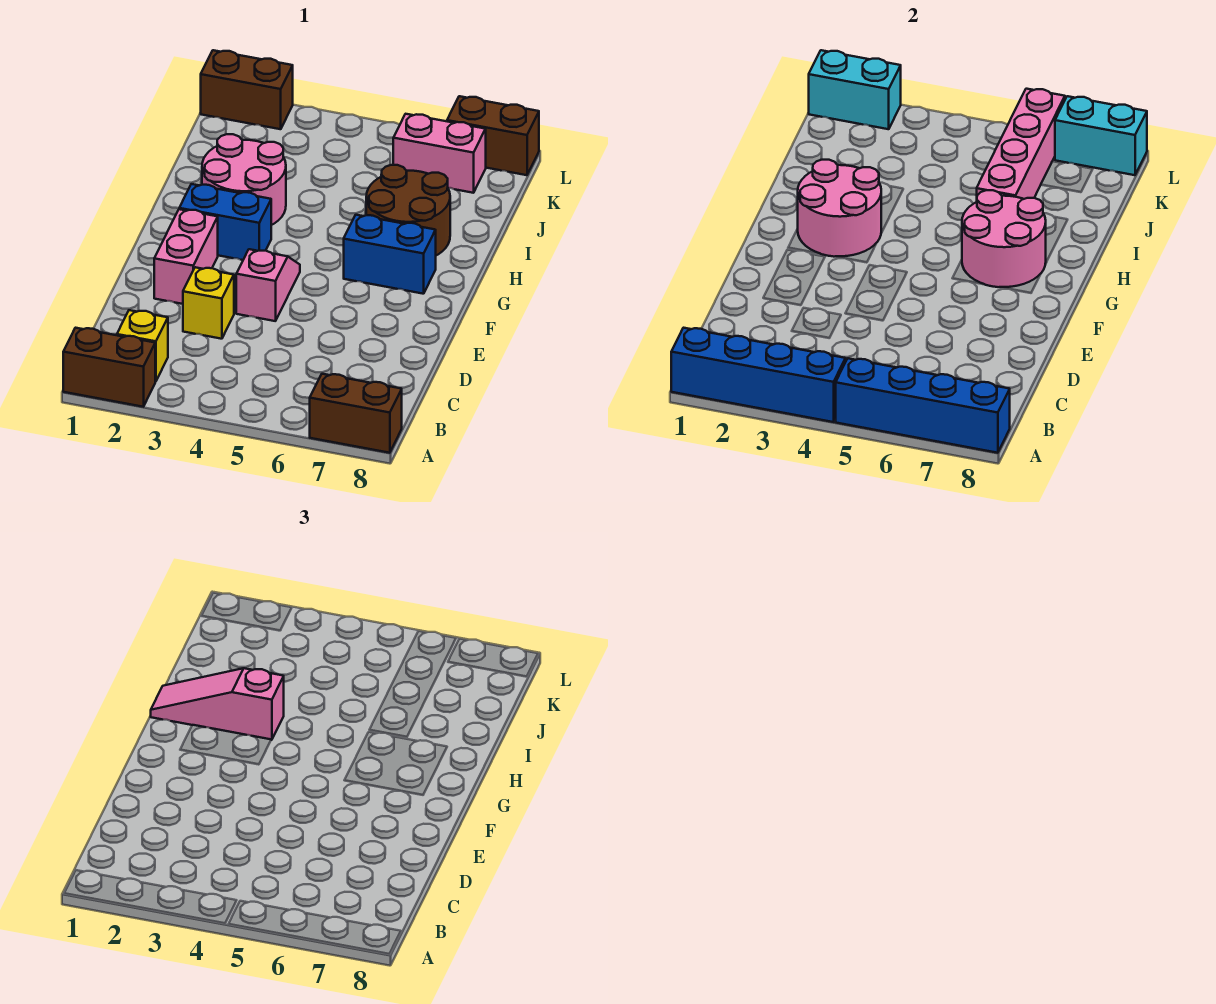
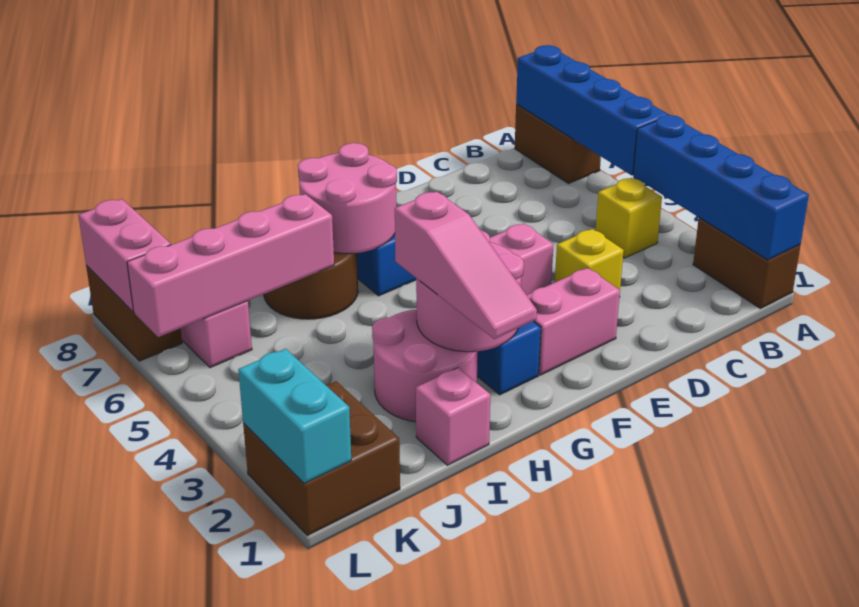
yellow brick B2 level 1 -> yellow brick B4 level 1
none -> pink brick I1 level 1
brown brick L1:L2 level 1 -> brown brick K1:L2 level 1
cyan brick L7:L8 level 2 -> pink brick L7:L8 level 2

